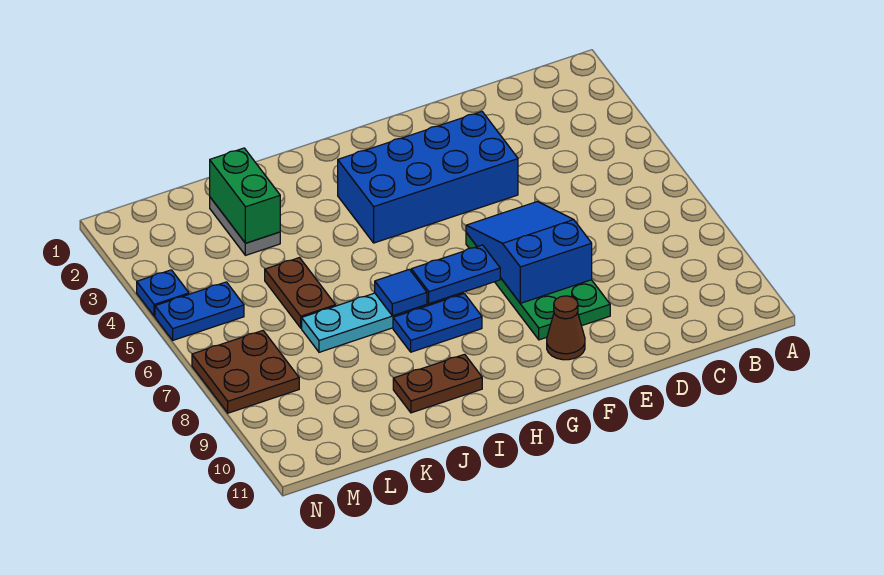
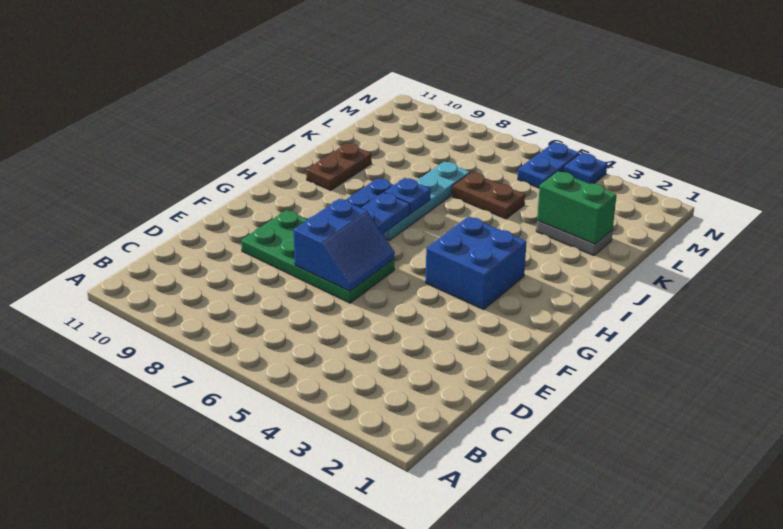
blue brick E3:H4 level 1 -> blue brick G3:H4 level 1
blue slope E6:F8 level 2 top 8 -> blue slope E6:F7 level 2 top 7
brown cone F10 level 1 -> none
blue tile I7 level 2 -> blue plate I7 level 2
brown plate M7:N8 level 1 -> none

